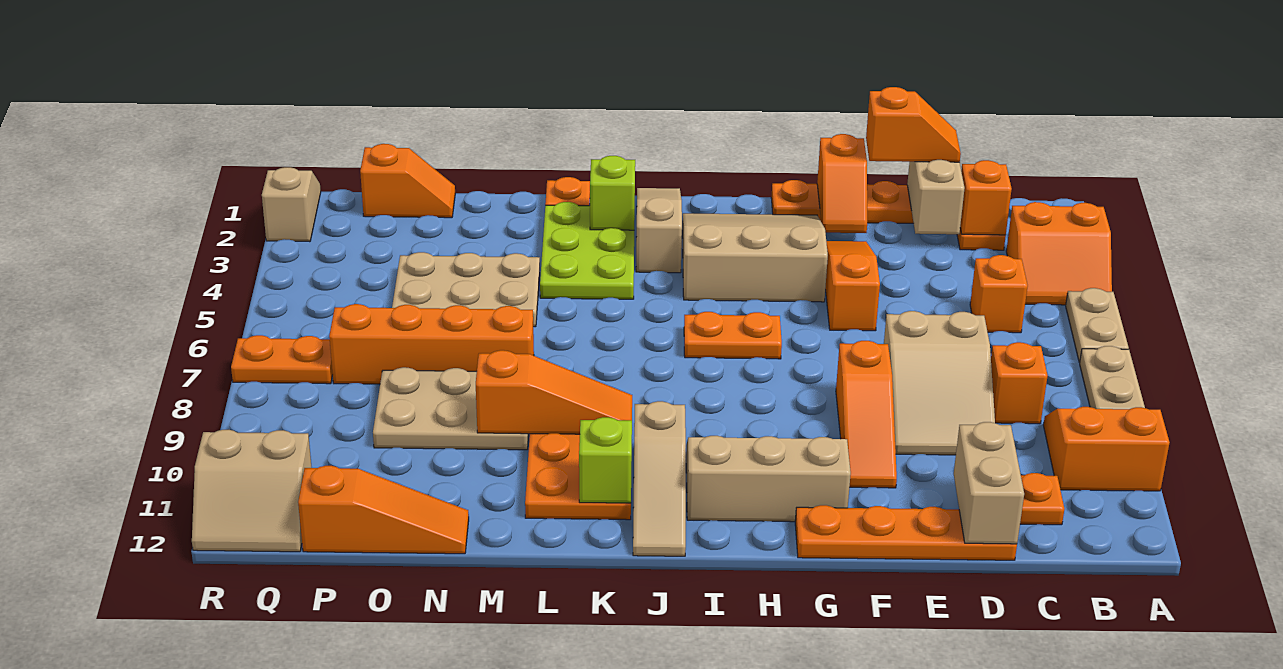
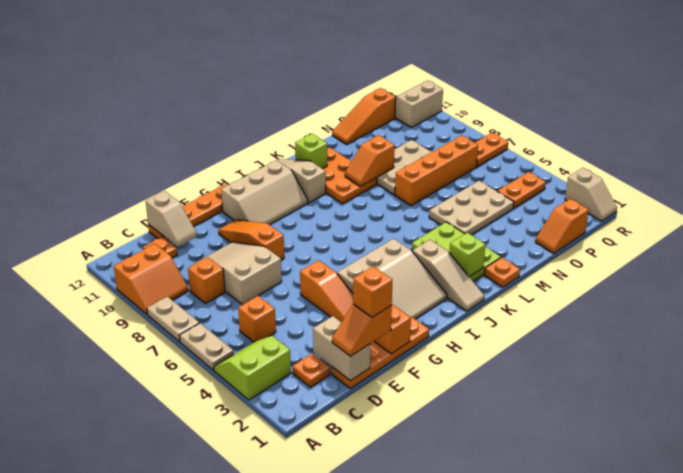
orange slope A3:B4 level 1 top 3 -> lime slope A3:B4 level 1 top 3
orange brick C2 level 2 -> orange brick E1 level 4
tan brick D11:D12 level 2 -> tan slope D11:D12 level 2 top 12
orange plate H6:I6 level 1 -> orange plate P4:Q4 level 1
orange slope K9:M9 level 2 top M -> orange slope L9:M9 level 2 top M

